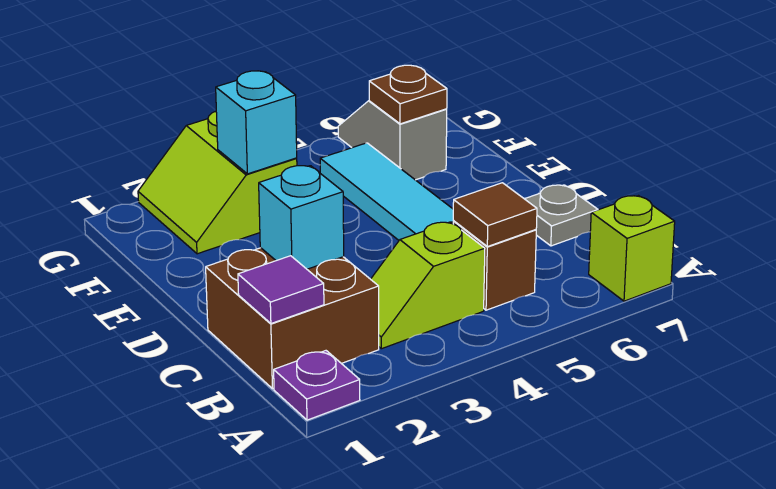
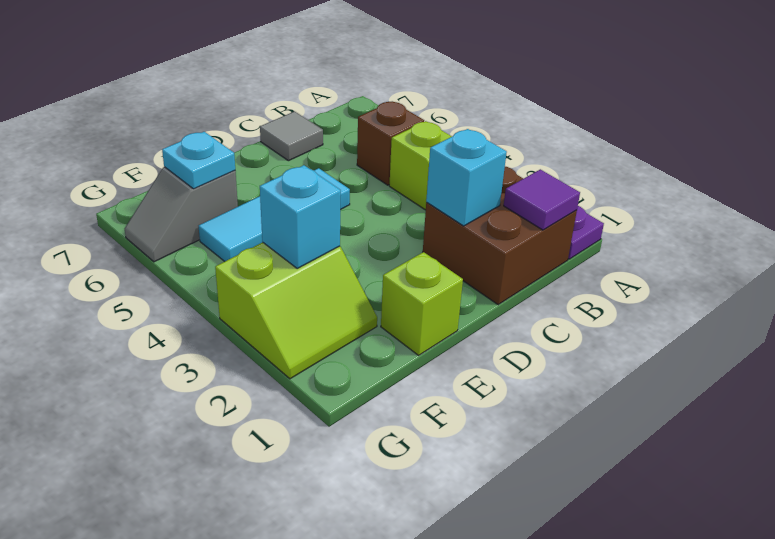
lime brick A7 level 1 -> lime brick E1 level 1
brown tile B5 level 2 -> none
grey plate C7 level 1 -> grey tile C7 level 1
brown plate F6 level 2 -> cyan plate F6 level 2

